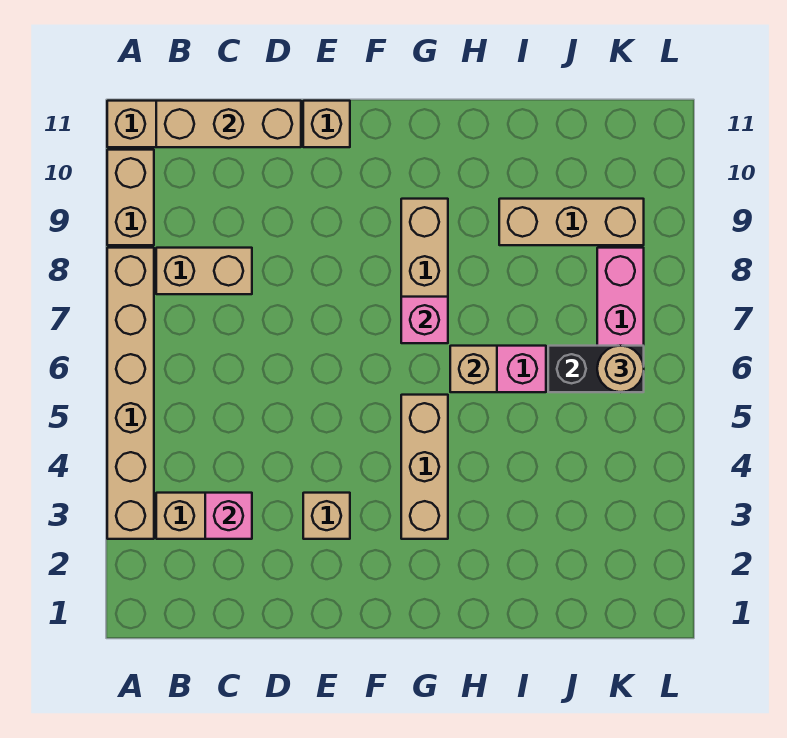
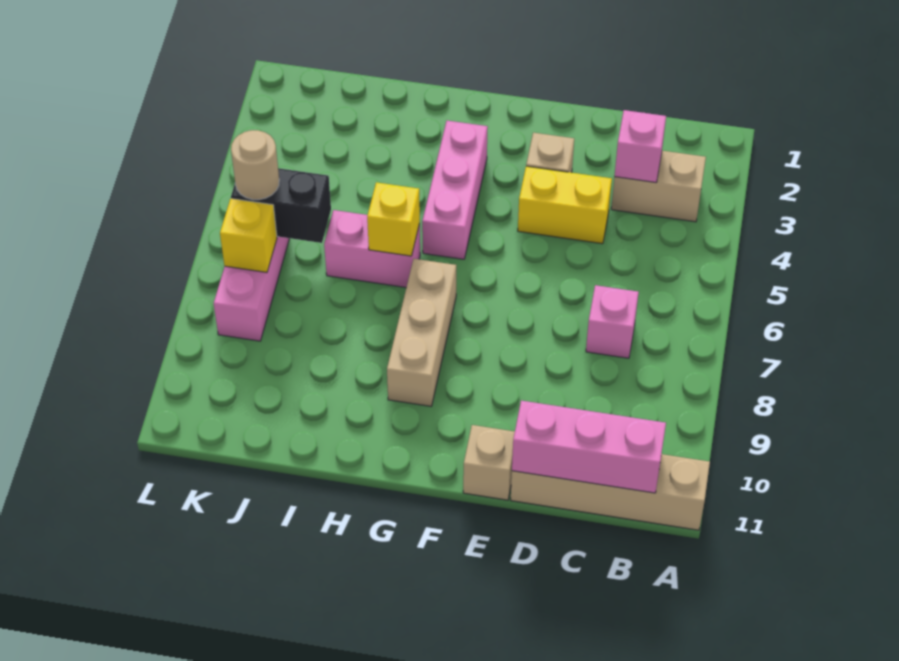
tan brick A3:A8 level 1 -> none
tan brick A9:A10 level 1 -> none
tan brick B8:C8 level 1 -> none
tan brick B11:D11 level 2 -> pink brick B11:D11 level 2
none -> yellow brick D4:E4 level 1
tan brick G3:G5 level 1 -> pink brick G3:G5 level 1
pink brick G7 level 2 -> pink brick C7 level 1
tan brick H6 level 2 -> yellow brick H6 level 2
tan brick I9:K9 level 1 -> none
none -> yellow brick K7 level 2

